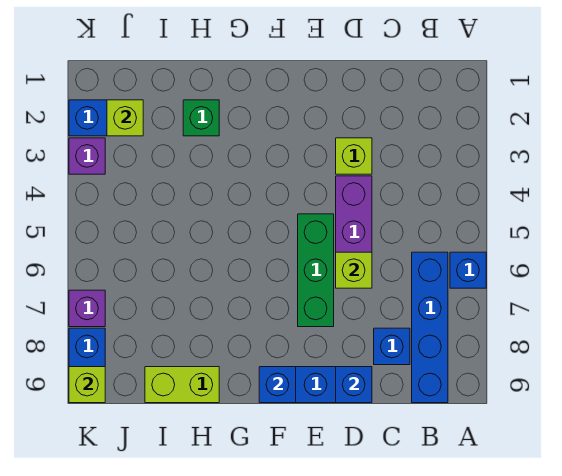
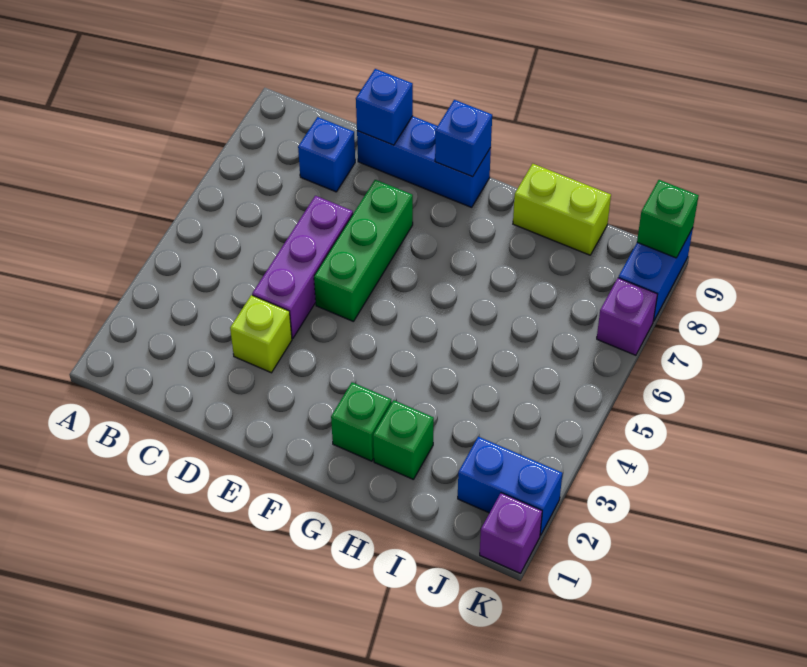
blue brick A6 level 1 -> none
blue brick B6:B9 level 1 -> none
lime brick D6 level 2 -> none
none -> green brick G2 level 1
lime brick J2 level 2 -> none
purple brick K3 level 1 -> purple brick K1 level 1
lime brick K9 level 2 -> green brick K9 level 2

